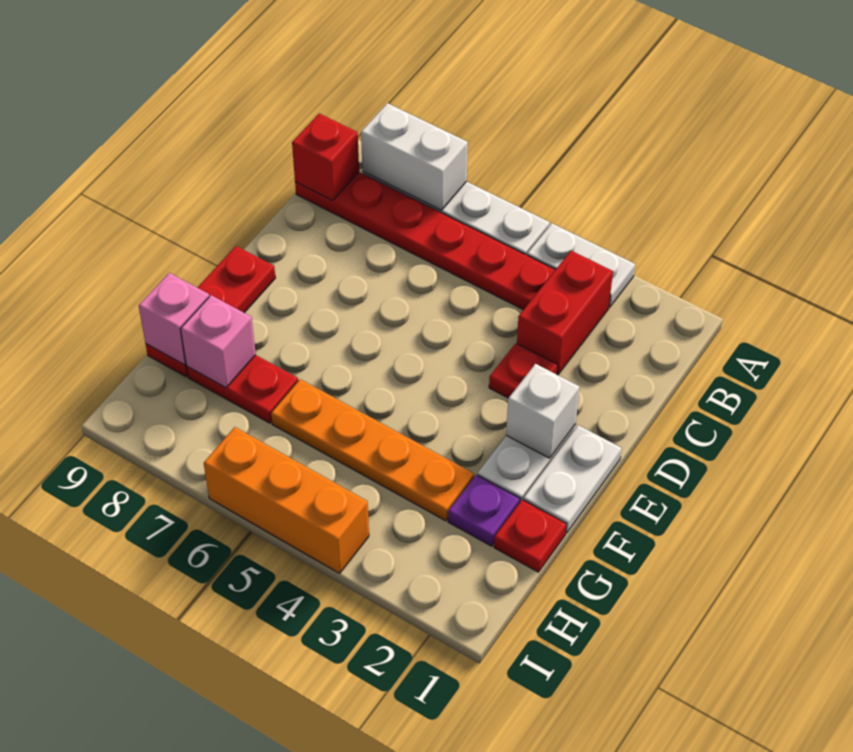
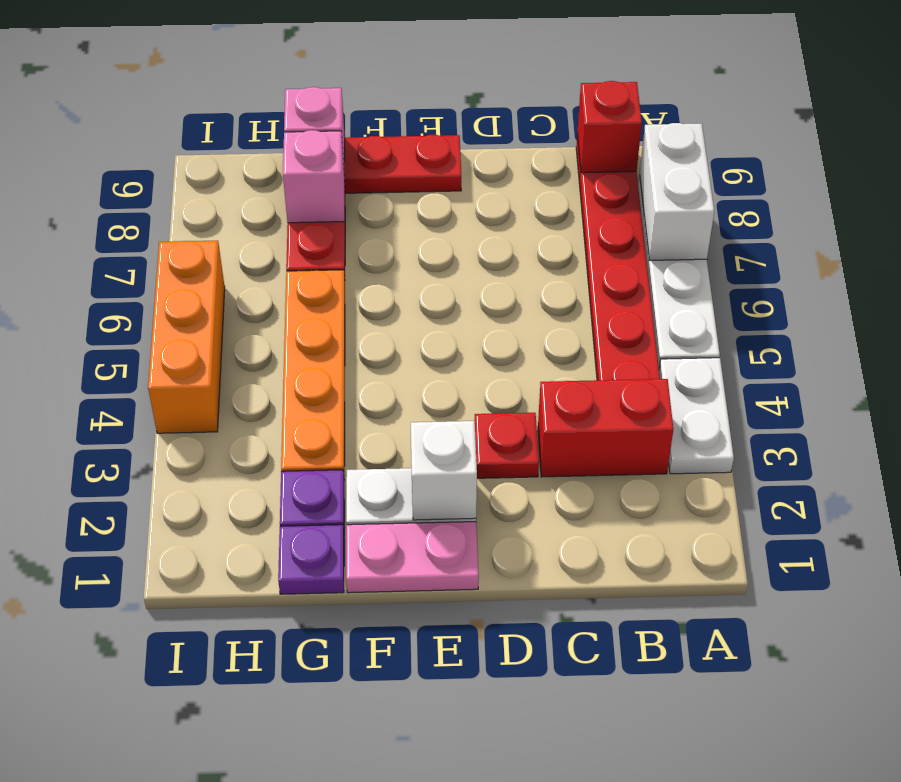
white plate E1:F1 level 1 -> pink plate E1:F1 level 1
red plate G1 level 1 -> purple plate G1 level 1

